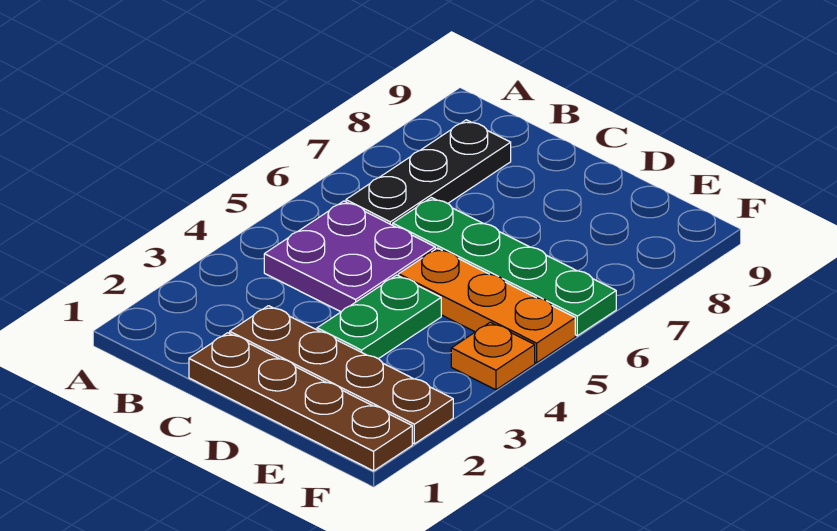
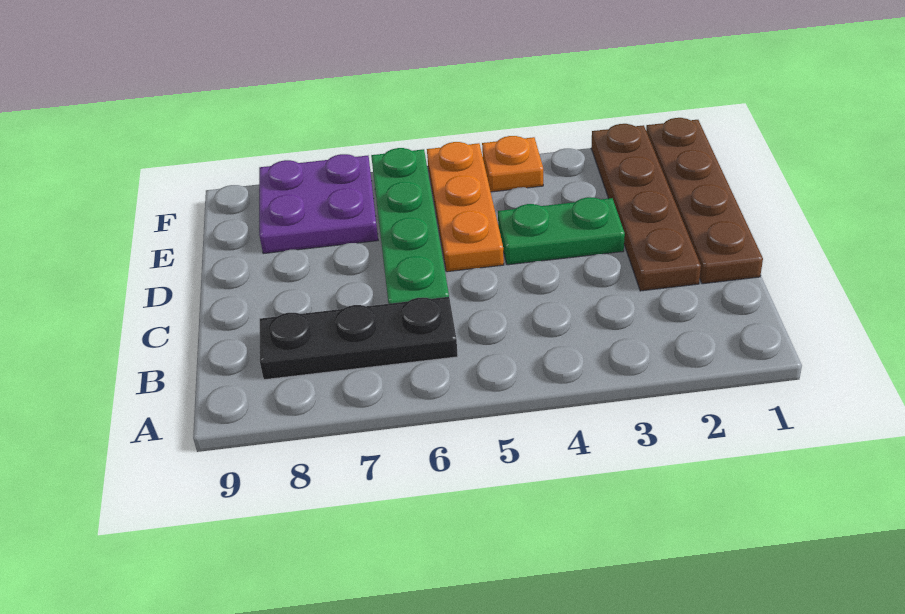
purple plate B4:C5 level 1 -> purple plate E7:F8 level 1

